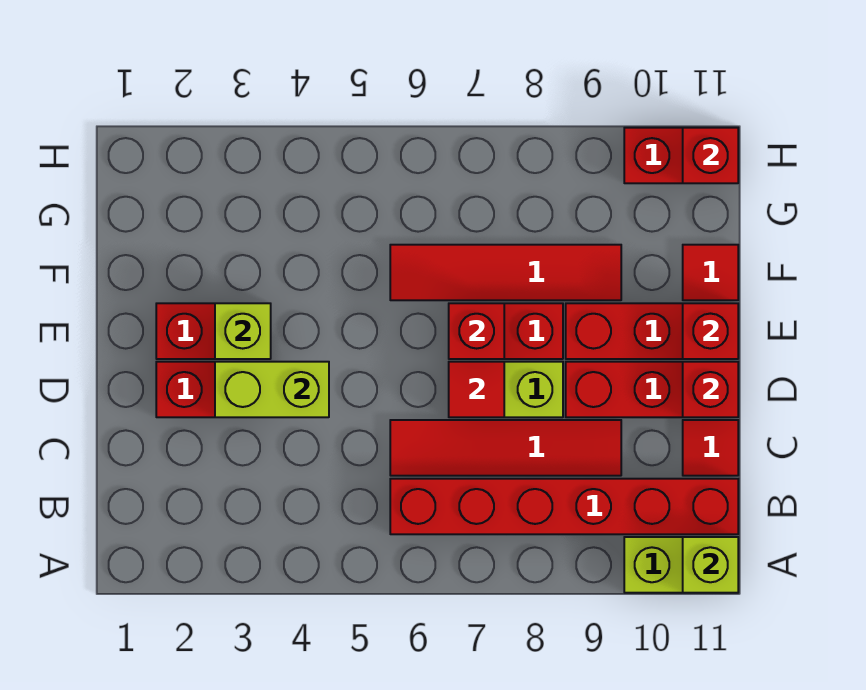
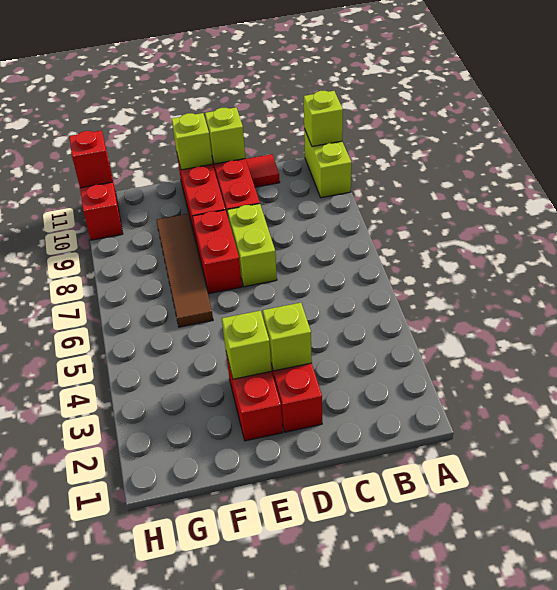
red brick B6:B11 level 1 -> none
red tile C6:C9 level 1 -> none
lime brick D3:D4 level 2 -> lime brick D3 level 2
red tile D7 level 2 -> none
red brick D11 level 2 -> lime brick D11 level 2
red brick E7 level 2 -> none
red brick E11 level 2 -> lime brick E11 level 2
red tile F6:F9 level 1 -> brown tile F6:F9 level 1
red tile F11 level 1 -> none

